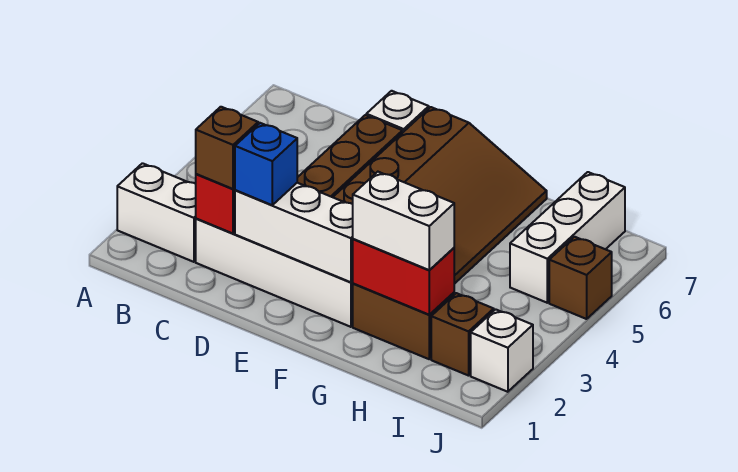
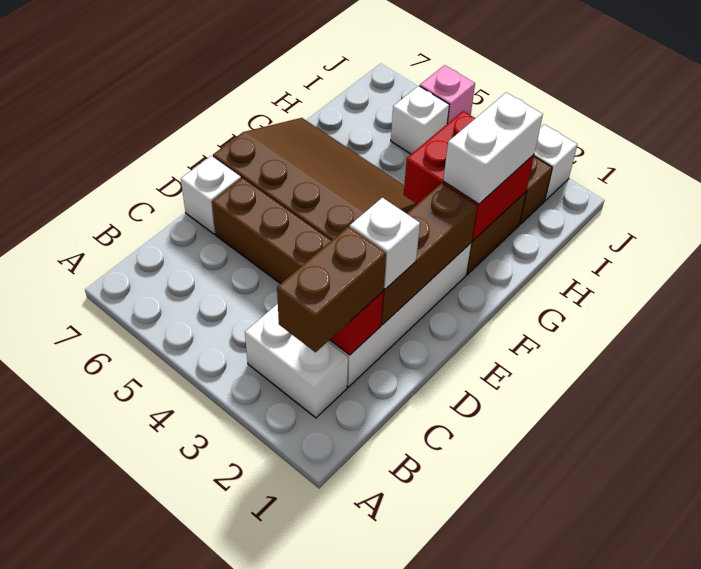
white brick A2:B2 level 1 -> white brick B2:B3 level 1
brown brick C2 level 3 -> brown brick B2:C2 level 3
white brick D2:F2 level 2 -> brown brick D2:F2 level 2
blue brick D2 level 3 -> white brick D2 level 3
red brick G2:H2 level 2 -> red brick G2:H3 level 2
white brick I5:I7 level 1 -> white brick I5 level 1
brown brick J5 level 1 -> pink brick J5 level 1

